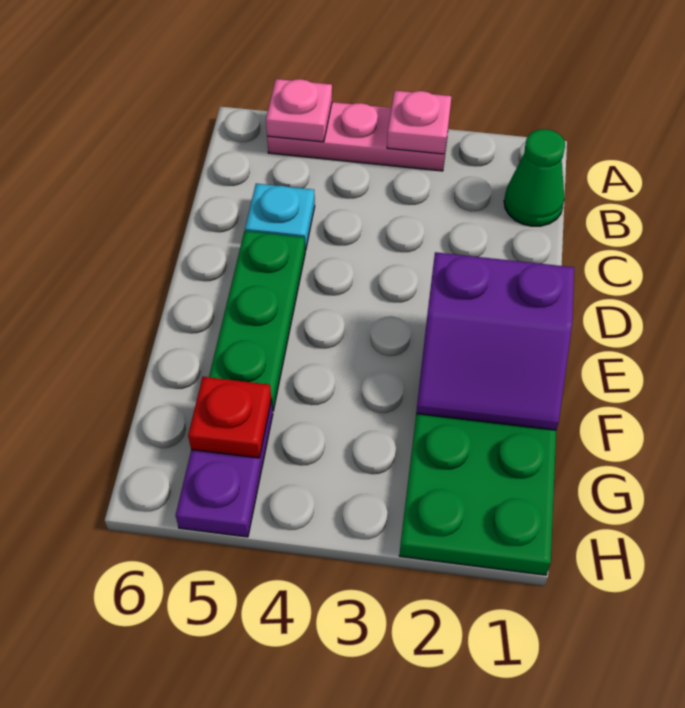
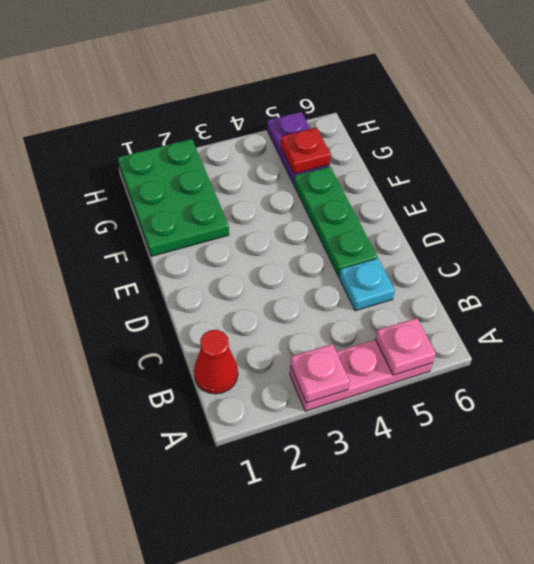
green cone B1 level 1 -> red cone B1 level 1
purple slope E1:F2 level 2 top E -> none

